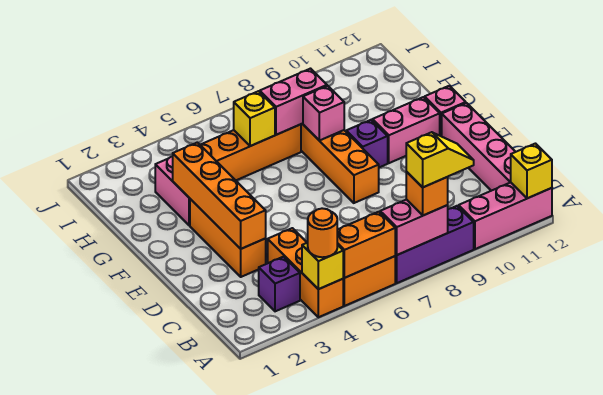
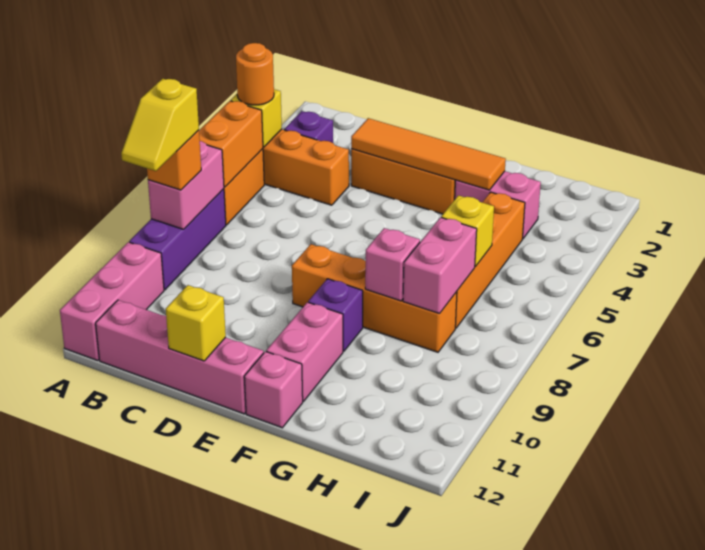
yellow brick A12 level 2 -> yellow brick D12 level 2
orange brick D3:G3 level 2 -> orange tile D3:G3 level 2

